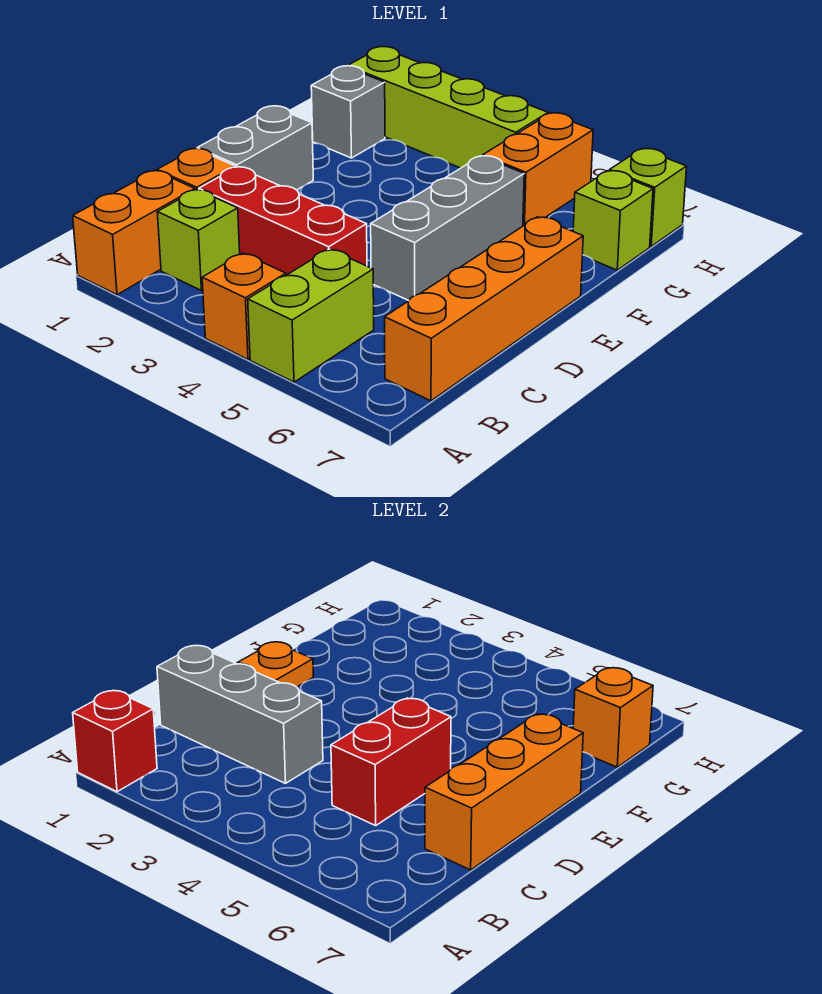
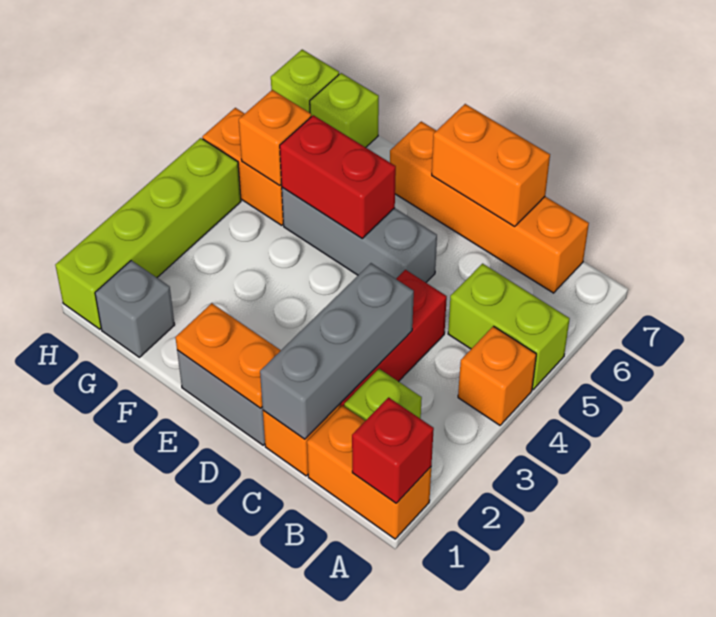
red brick C5:D5 level 2 -> red brick E5:F5 level 2
orange brick C7:E7 level 2 -> orange brick C7:D7 level 2
orange brick G7 level 2 -> orange brick G5 level 2

